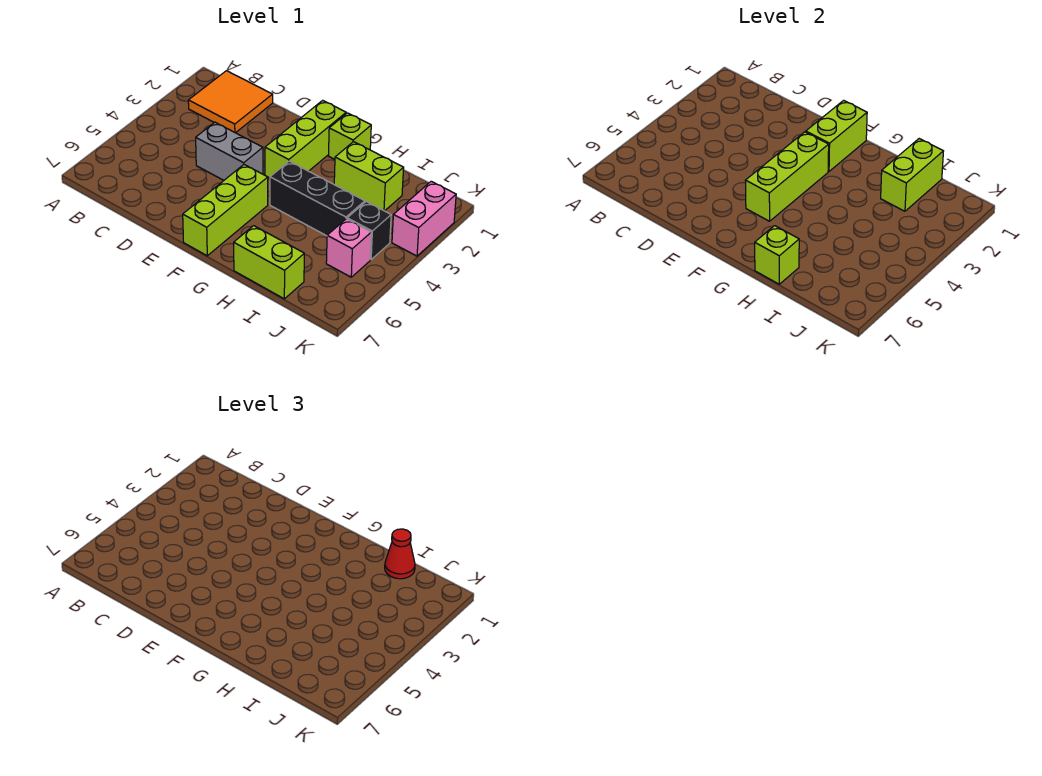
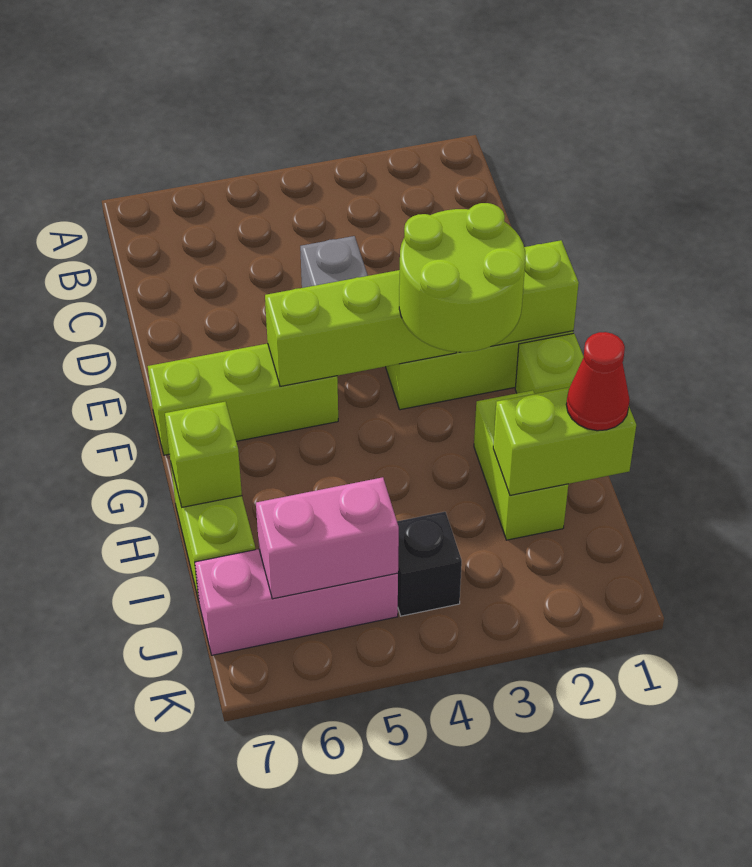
orange tile B1:C2 level 1 -> none
none -> lime round brick F2:G3 level 3
black brick G4:I4 level 1 -> none
pink brick J5 level 1 -> pink brick J5:J7 level 1
pink brick K2:K3 level 1 -> pink brick J5:J6 level 2

